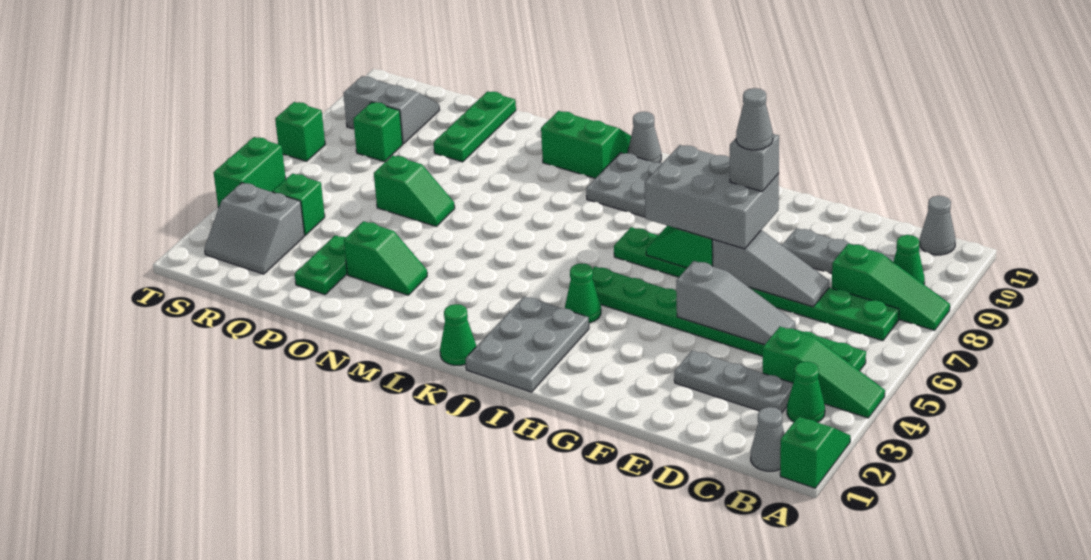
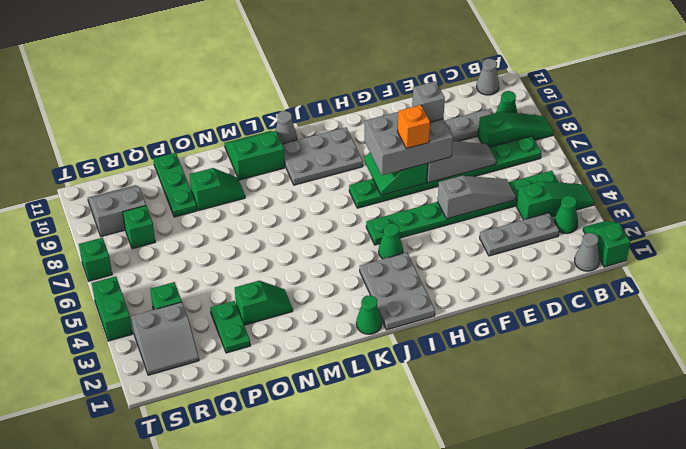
grey cone F8 level 5 -> none
none -> orange brick G7 level 4
green slope O6:P6 level 1 top P -> green slope N9:O9 level 1 top O

